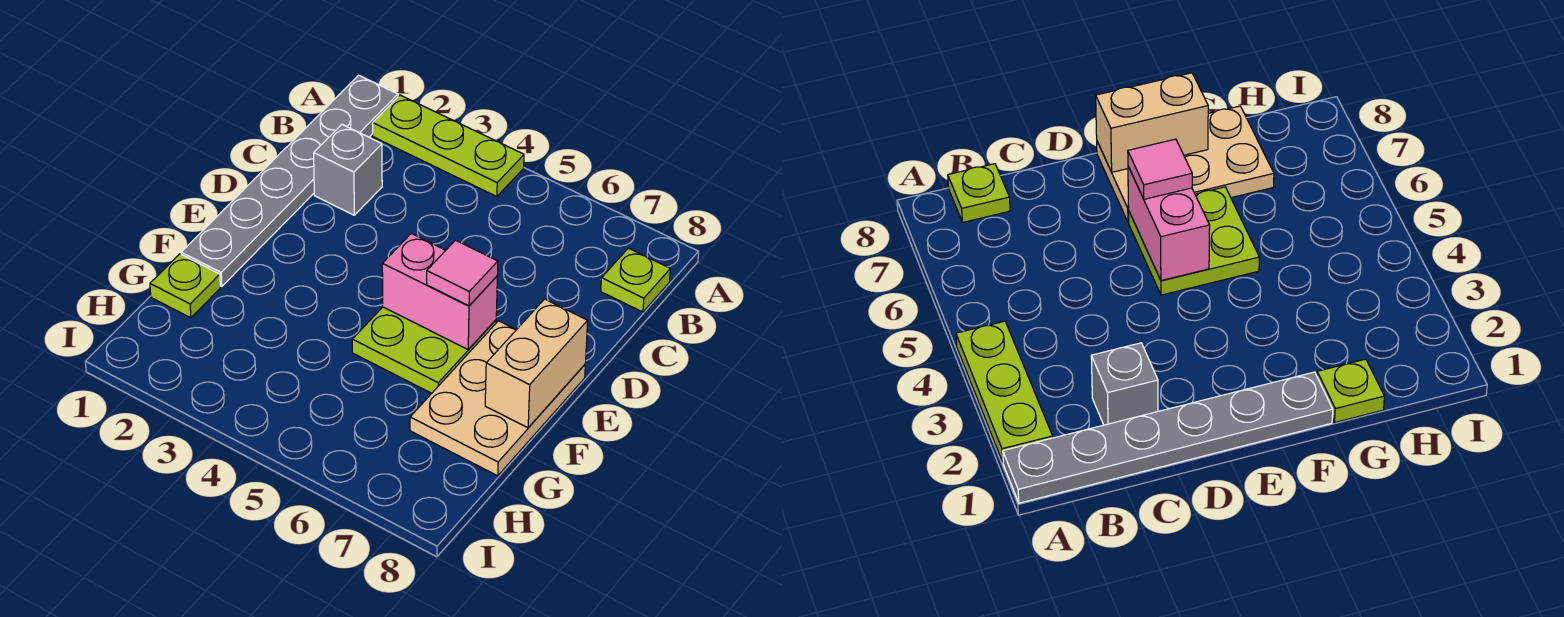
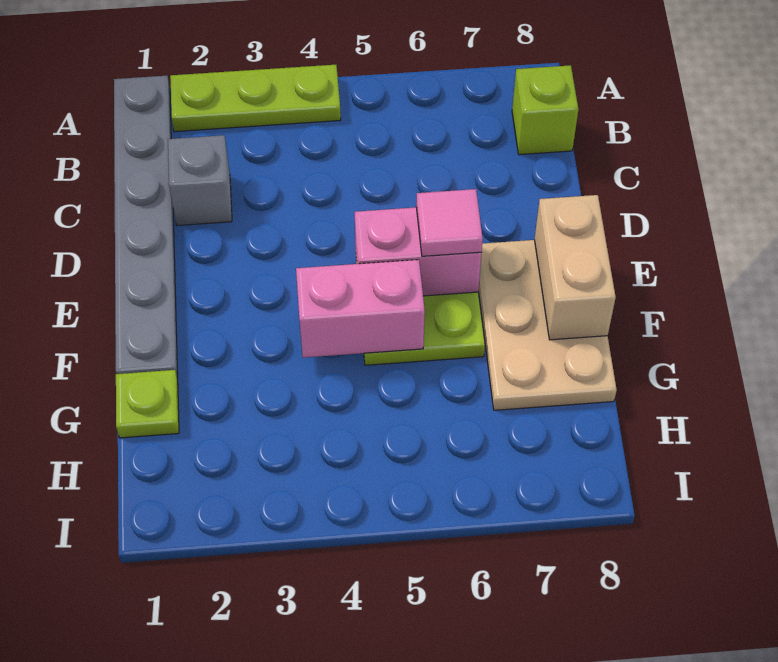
lime plate B8 level 1 -> lime brick B8 level 1
none -> pink brick F4:F5 level 2

